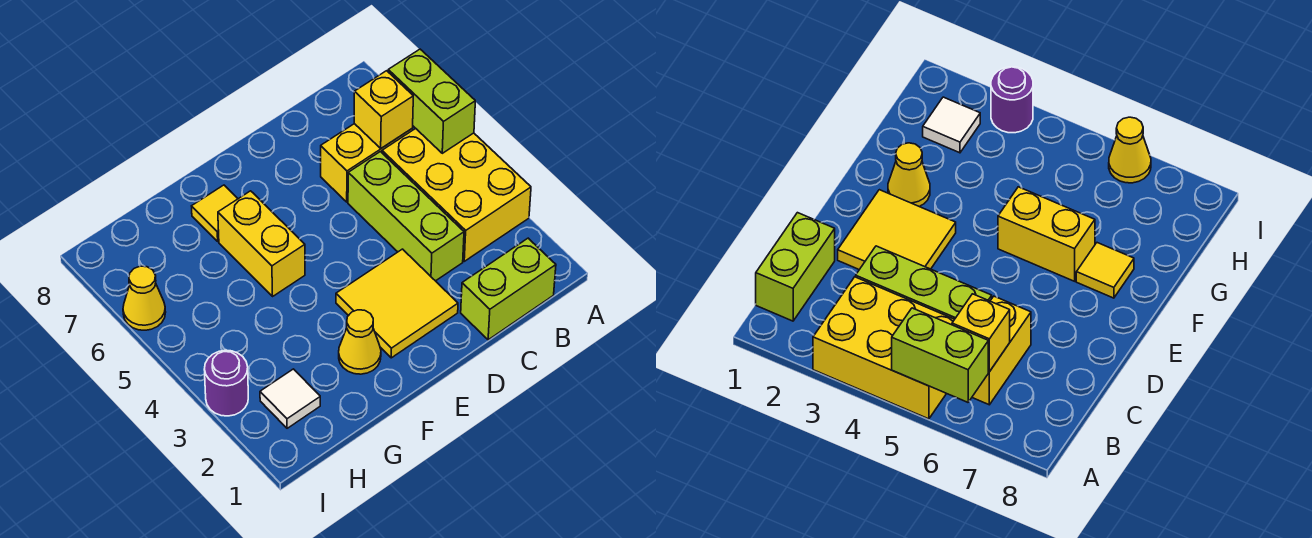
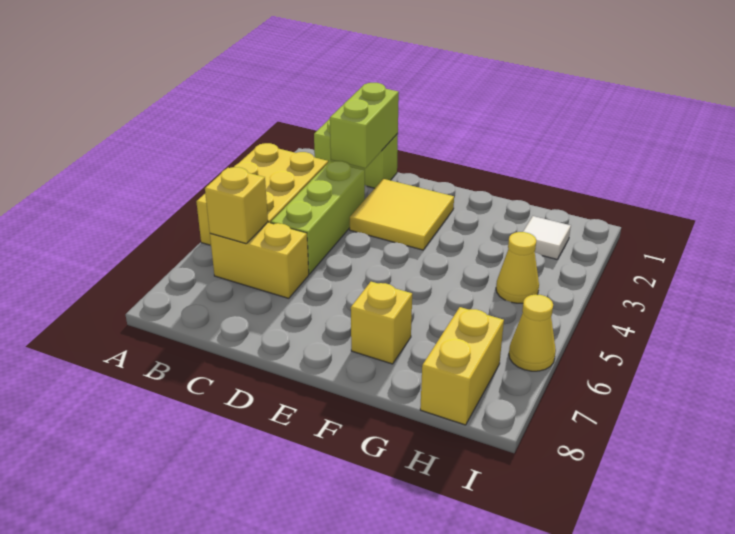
lime brick A5:A6 level 2 -> lime brick C1:C2 level 2
yellow cone F2 level 1 -> yellow cone H4 level 1
yellow brick F5:F6 level 1 -> yellow brick H7:H8 level 1
yellow tile F7 level 1 -> yellow brick F7 level 1
purple round brick I3 level 1 -> none

